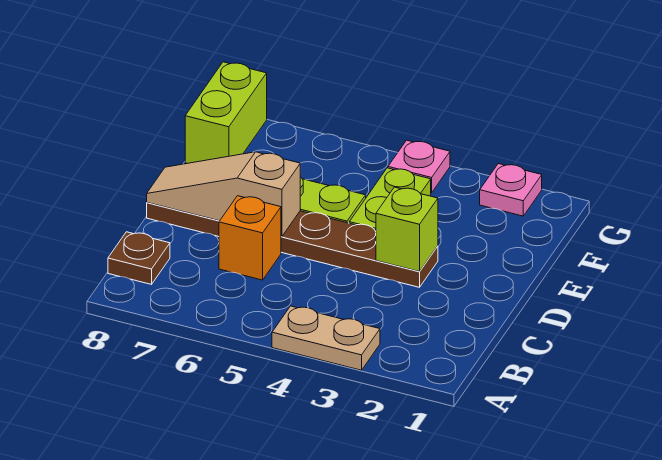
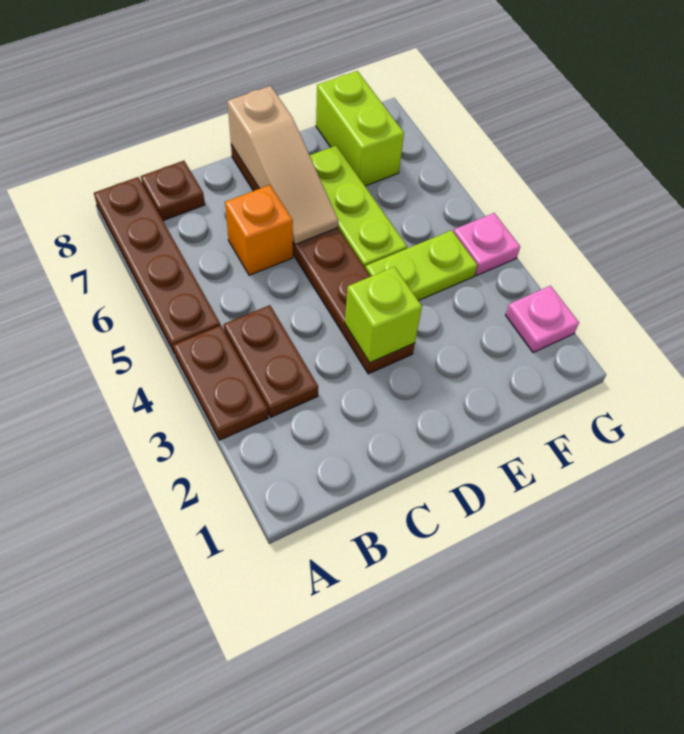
tan plate A3:A4 level 1 -> brown plate A3:A4 level 1
none -> brown plate A5:A8 level 1
none -> brown plate B3:B4 level 1
tan slope D6:D8 level 2 top 6 -> tan slope D6:D8 level 2 top 8
lime brick F8:G8 level 1 -> lime brick F7:F8 level 1

